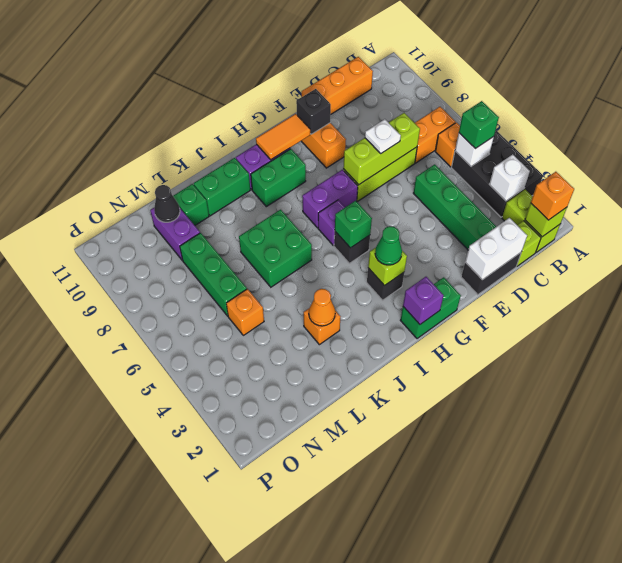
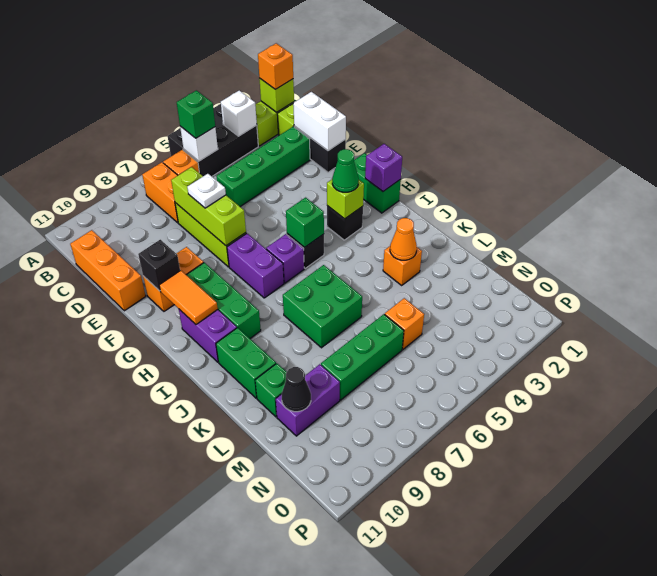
green brick H9:I9 level 1 -> green brick G9:I9 level 1

